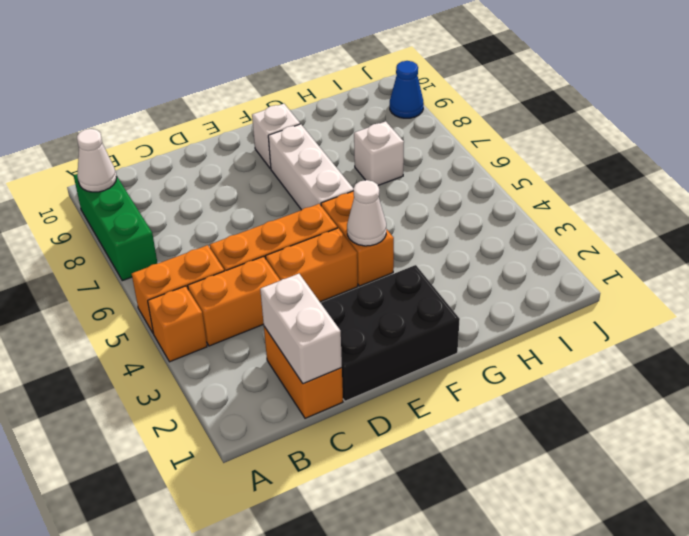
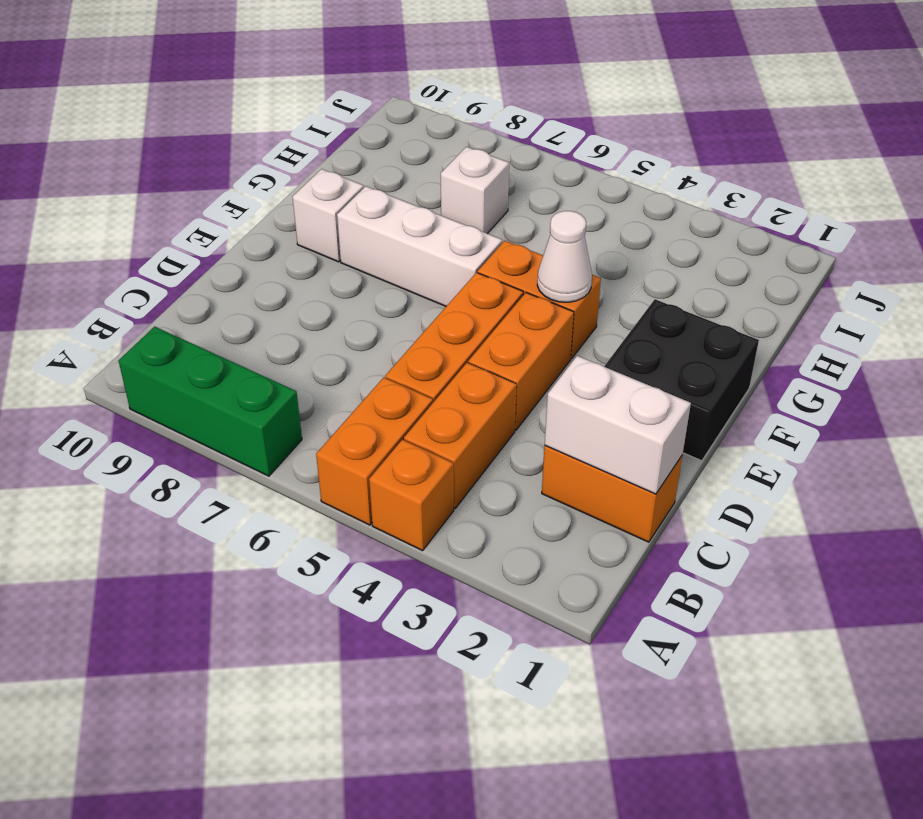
white cone A9 level 2 -> none
black brick D1:F2 level 1 -> black brick E1:F2 level 1
blue cone J9 level 1 -> none

